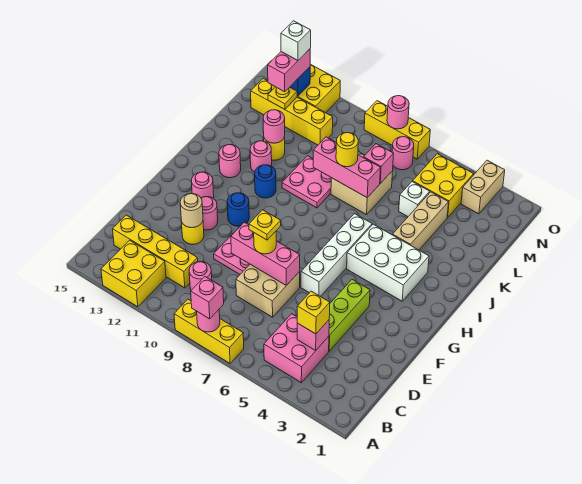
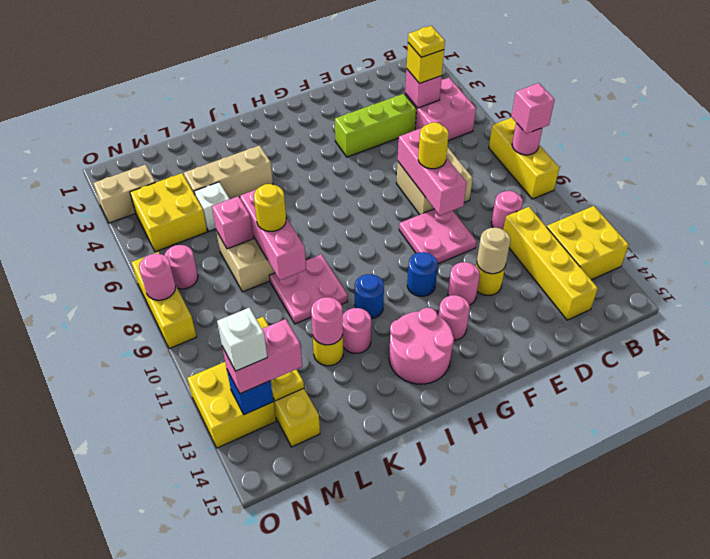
yellow plate E8 level 4 -> yellow plate C4 level 4
white brick F6:I6 level 1 -> none
white brick H3:I5 level 1 -> none
pink round brick I13 level 1 -> pink round brick H13:I14 level 1

